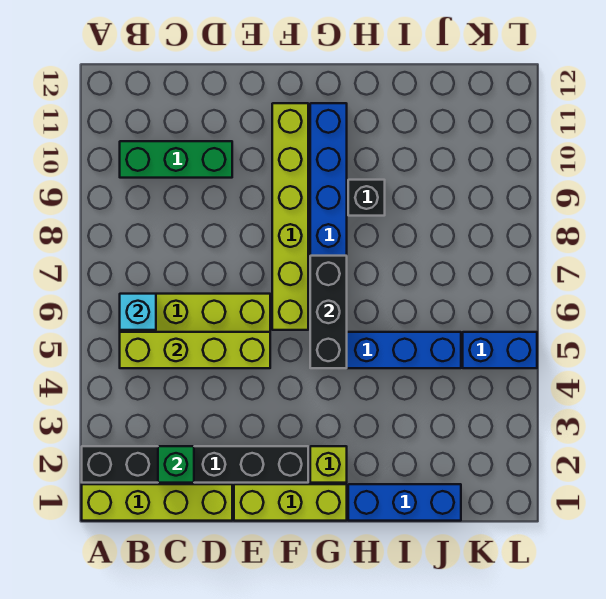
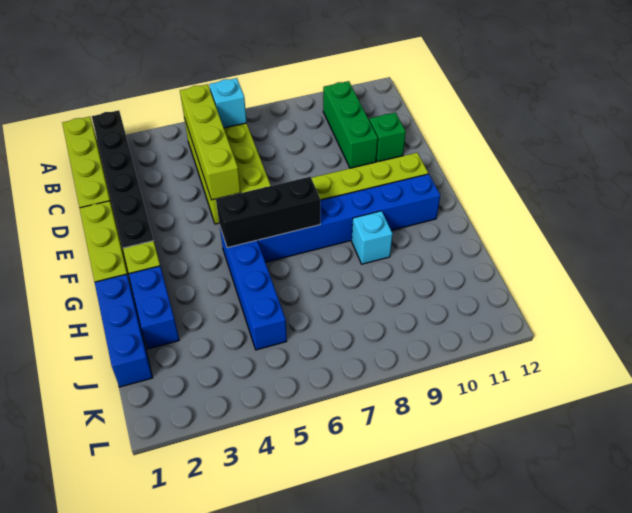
green brick C2 level 2 -> green brick D11 level 1
black brick H9 level 1 -> cyan brick H9 level 1
blue brick K5:L5 level 1 -> blue brick H2:I2 level 1

